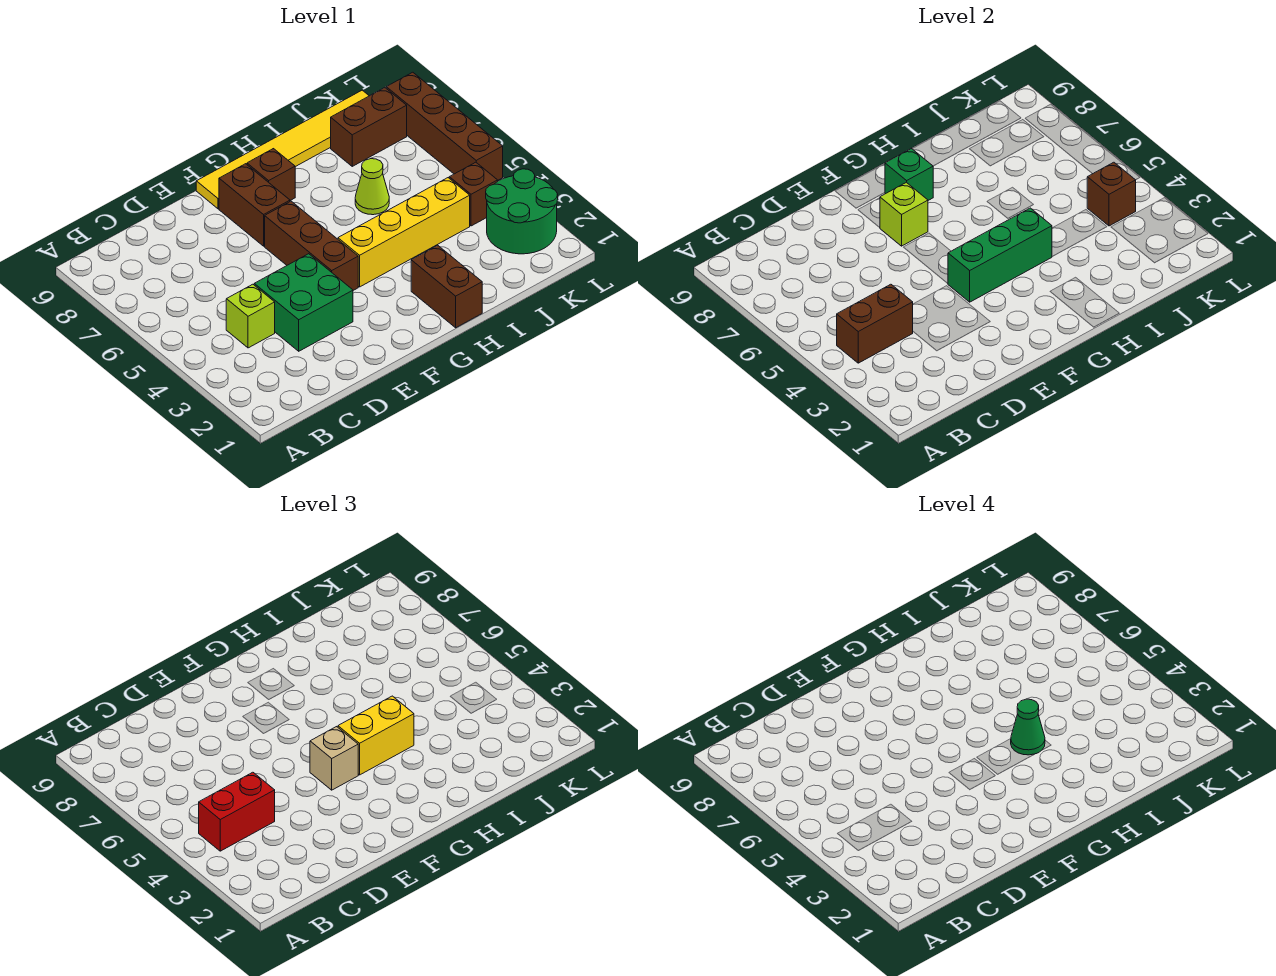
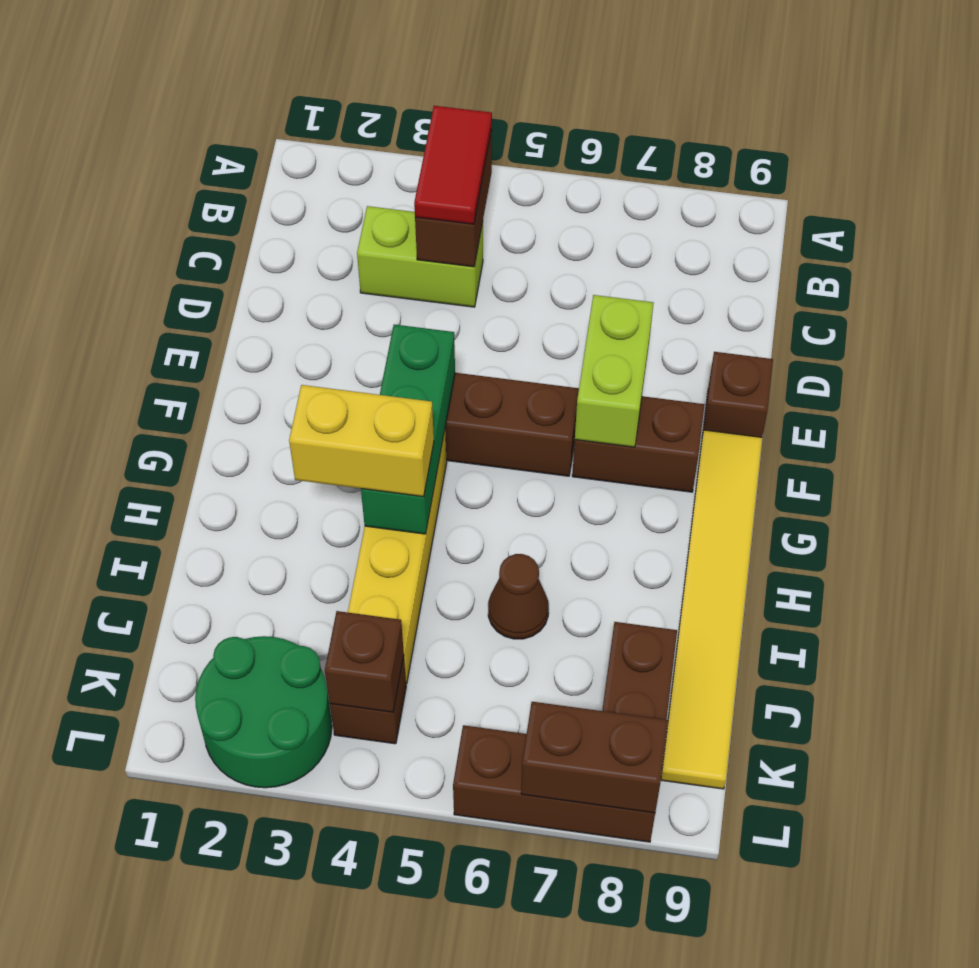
red brick B4:C4 level 3 -> red tile B4:C4 level 3
lime brick C4 level 1 -> lime brick C3:C4 level 1
green brick D3:E4 level 1 -> none
tan brick F4 level 3 -> none
lime brick F7 level 2 -> lime brick E7:F7 level 2
yellow brick G4:H4 level 3 -> yellow brick H3:H4 level 3
brown brick G8 level 1 -> brown brick E9 level 1
green brick G8 level 2 -> none
brown brick H1:H2 level 1 -> brown brick L7:L8 level 2
green cone H4 level 4 -> none
lime cone I6 level 1 -> brown cone I6 level 1
brown brick L5:L8 level 1 -> brown brick L6:L8 level 1

